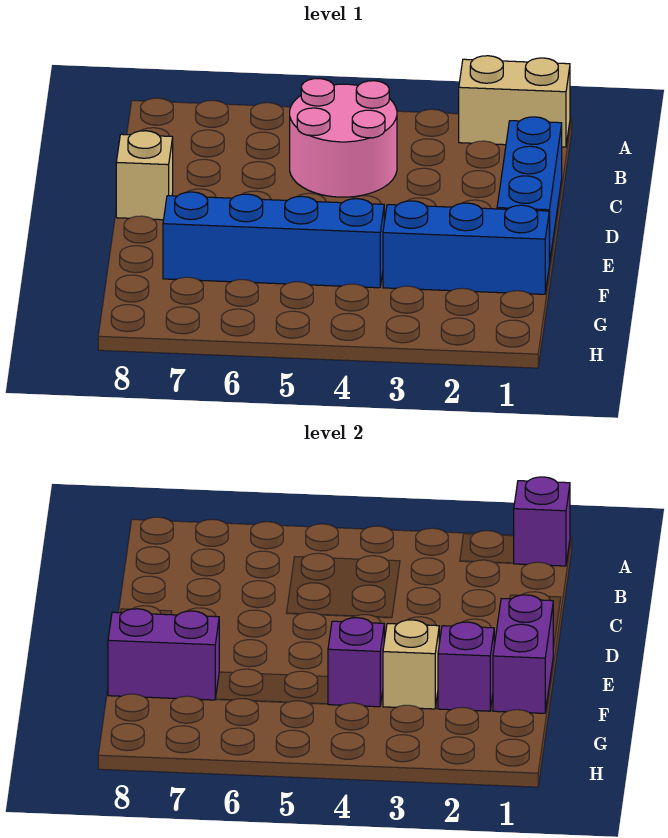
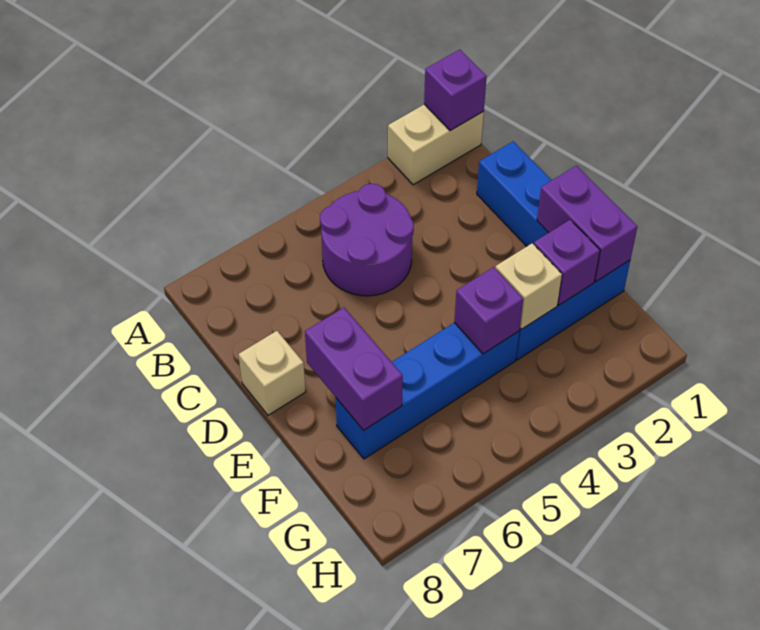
pink round brick B4:C5 level 1 -> purple round brick B4:C5 level 1
purple brick F7:F8 level 2 -> purple brick E7:F7 level 2

